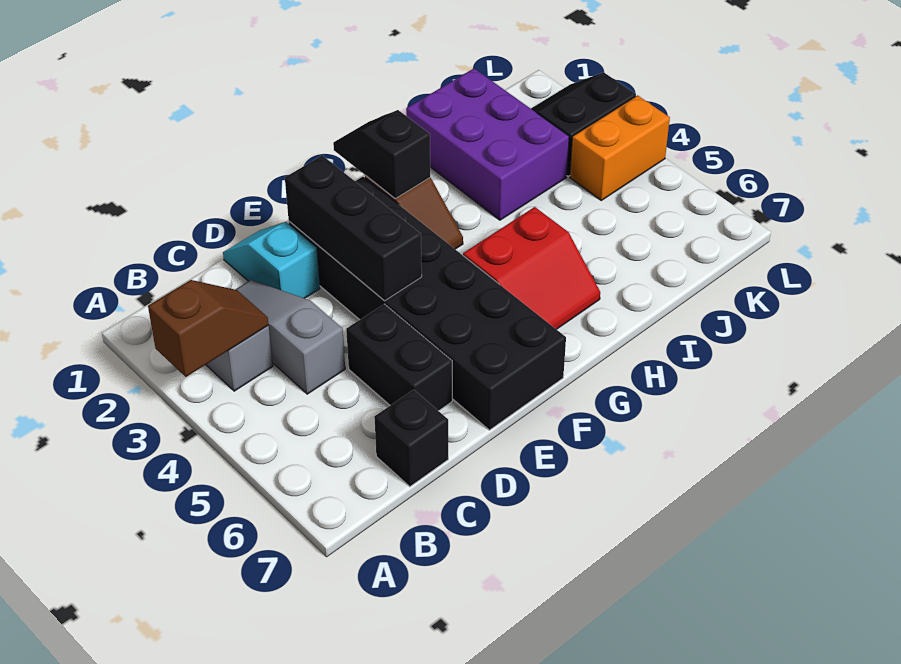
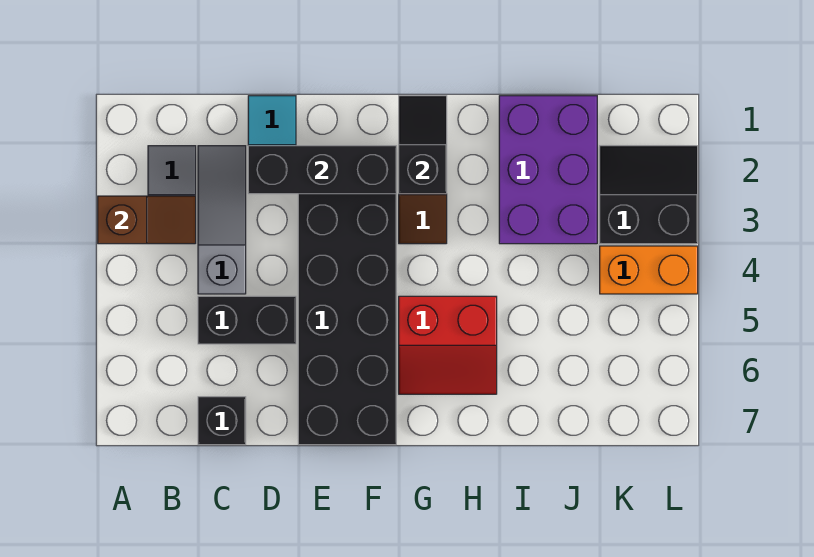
black brick D5:D6 level 1 -> black brick C5:D5 level 1
black brick E2:E4 level 2 -> black brick D2:F2 level 2

